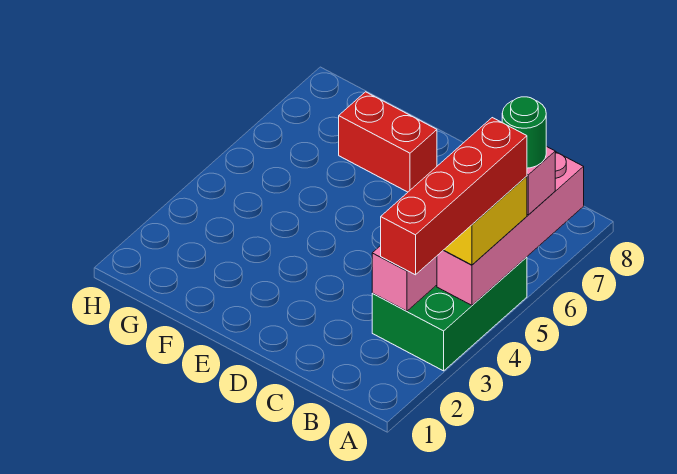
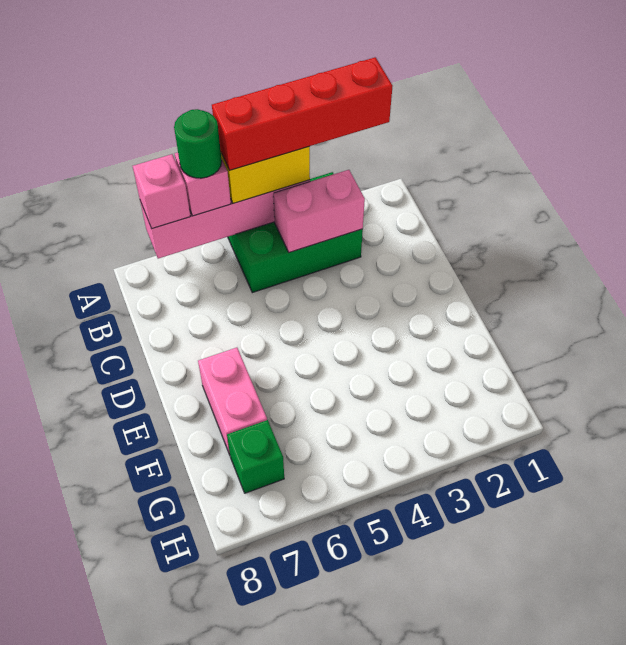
none -> pink brick A7 level 3
red brick E7:F7 level 1 -> pink brick E7:F7 level 1
none -> green brick G7 level 1

